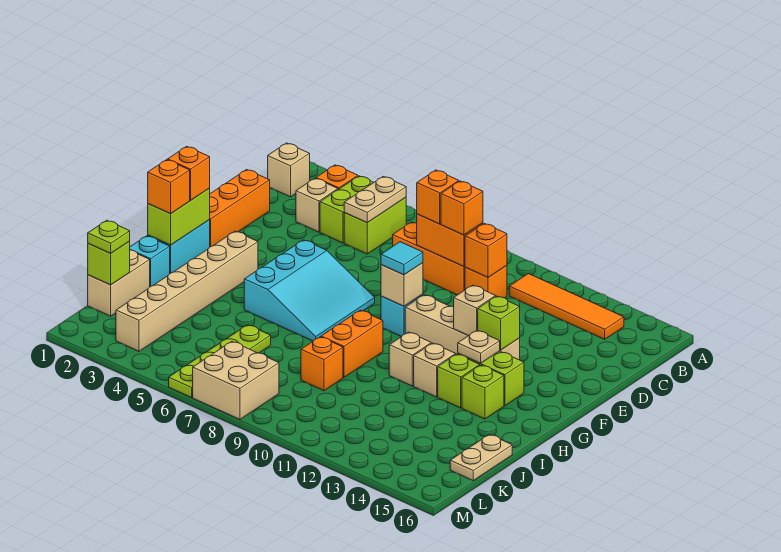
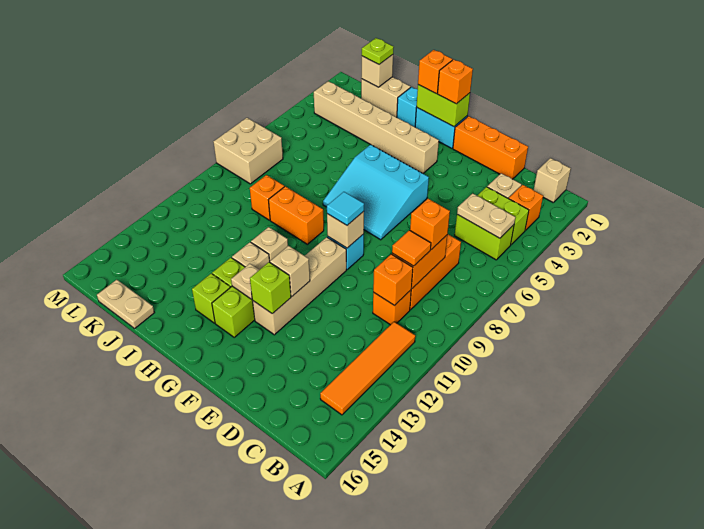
orange brick C9 level 3 -> orange tile C9 level 3
lime plate J6:M6 level 1 -> none
lime brick K1 level 2 -> tan brick K1 level 2

